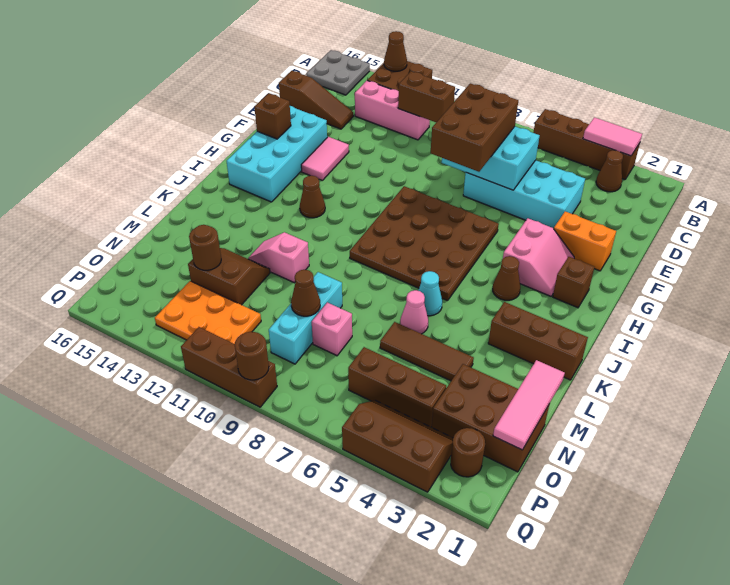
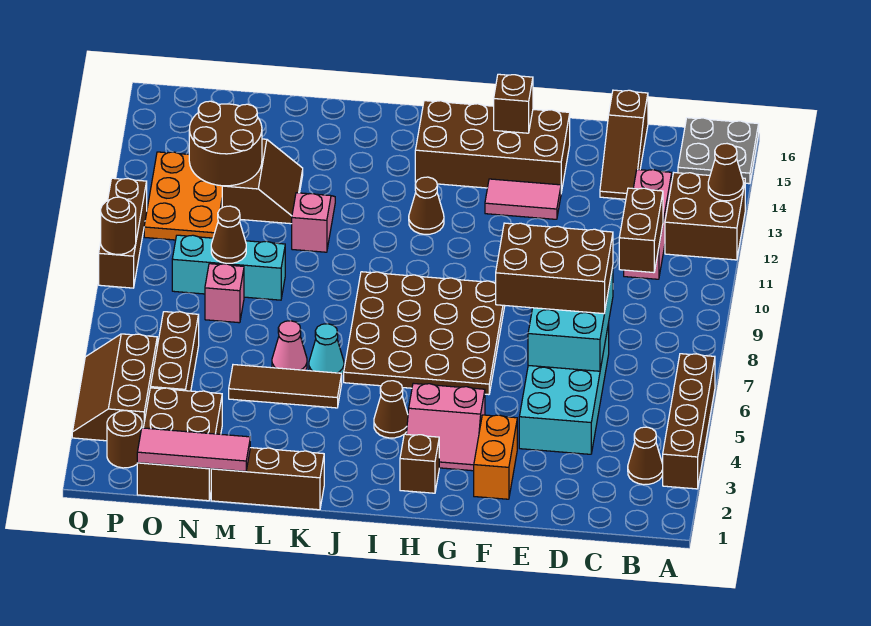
pink tile A3:A4 level 2 -> none
cyan brick F14:I15 level 1 -> brown brick F14:I15 level 1
brown brick K1:K3 level 1 -> brown brick K1:M1 level 1
brown tile M4:M6 level 1 -> brown tile K5:M5 level 1
brown round brick N13 level 2 -> brown round brick N12:O13 level 2
brown slope P3:Q5 level 1 top Q -> brown slope P3:Q5 level 1 top P

